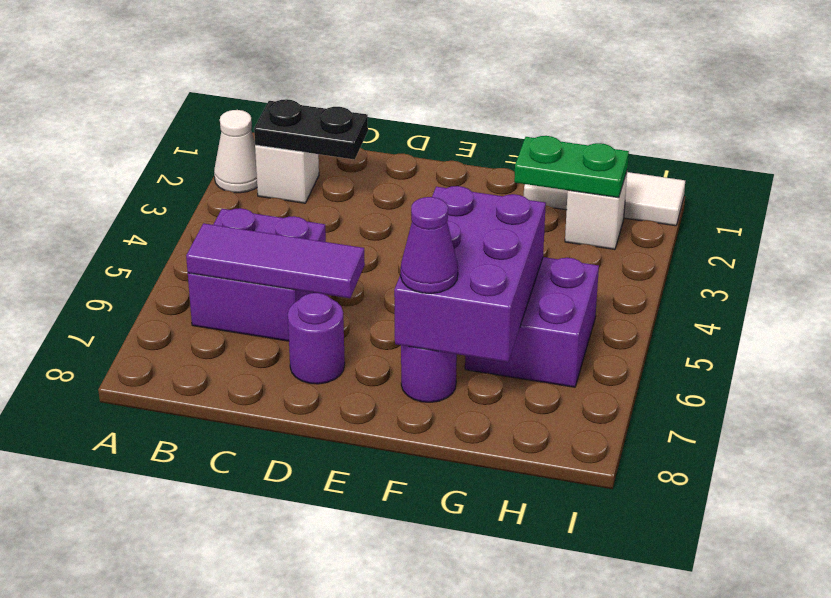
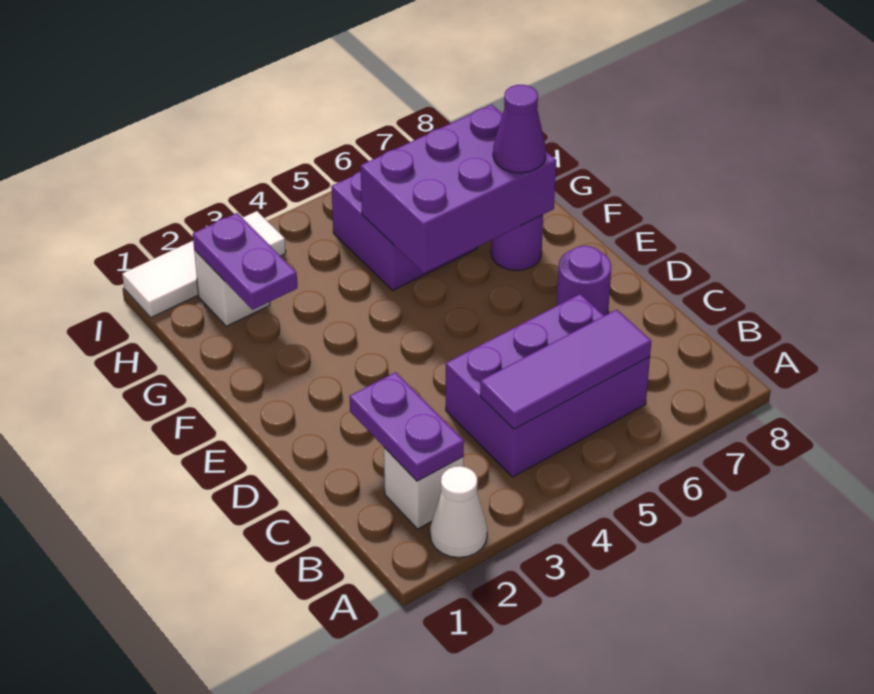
black plate B2:C2 level 2 -> purple plate B2:C2 level 2
purple brick B5:C6 level 1 -> purple brick B4:C6 level 1
purple tile B6:D6 level 2 -> purple tile B4:B6 level 2
white tile G1:I1 level 1 -> white tile I1:I3 level 1
green plate G2:H2 level 2 -> purple plate G2:H2 level 2

